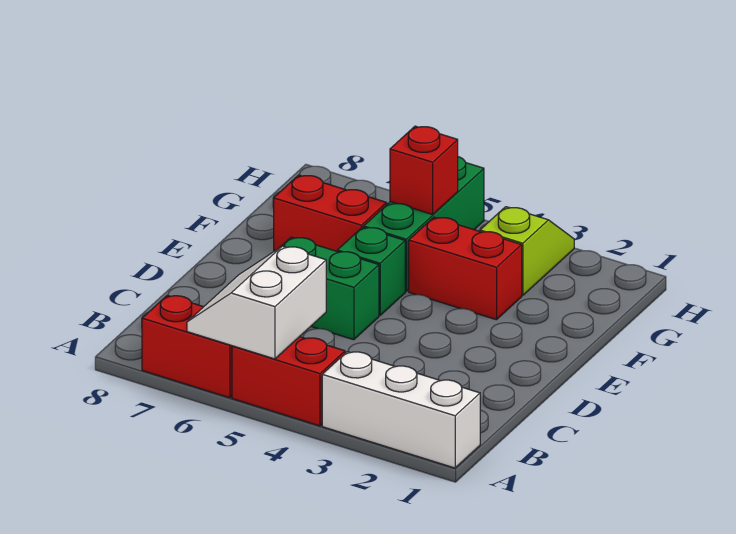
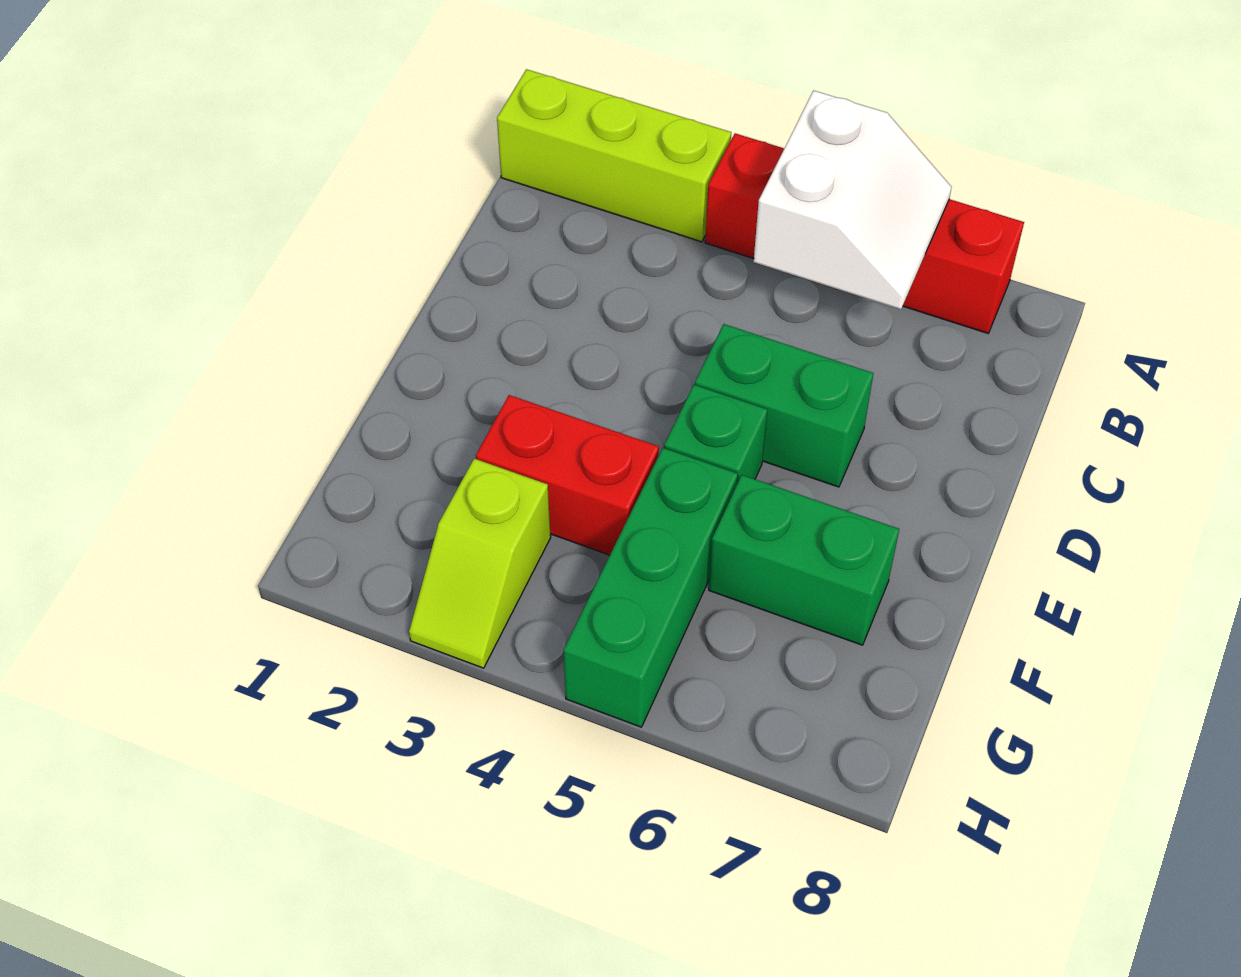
white brick A1:A3 level 1 -> lime brick A1:A3 level 1
red brick F6:F7 level 1 -> green brick F6:F7 level 1
red brick G5 level 2 -> none

